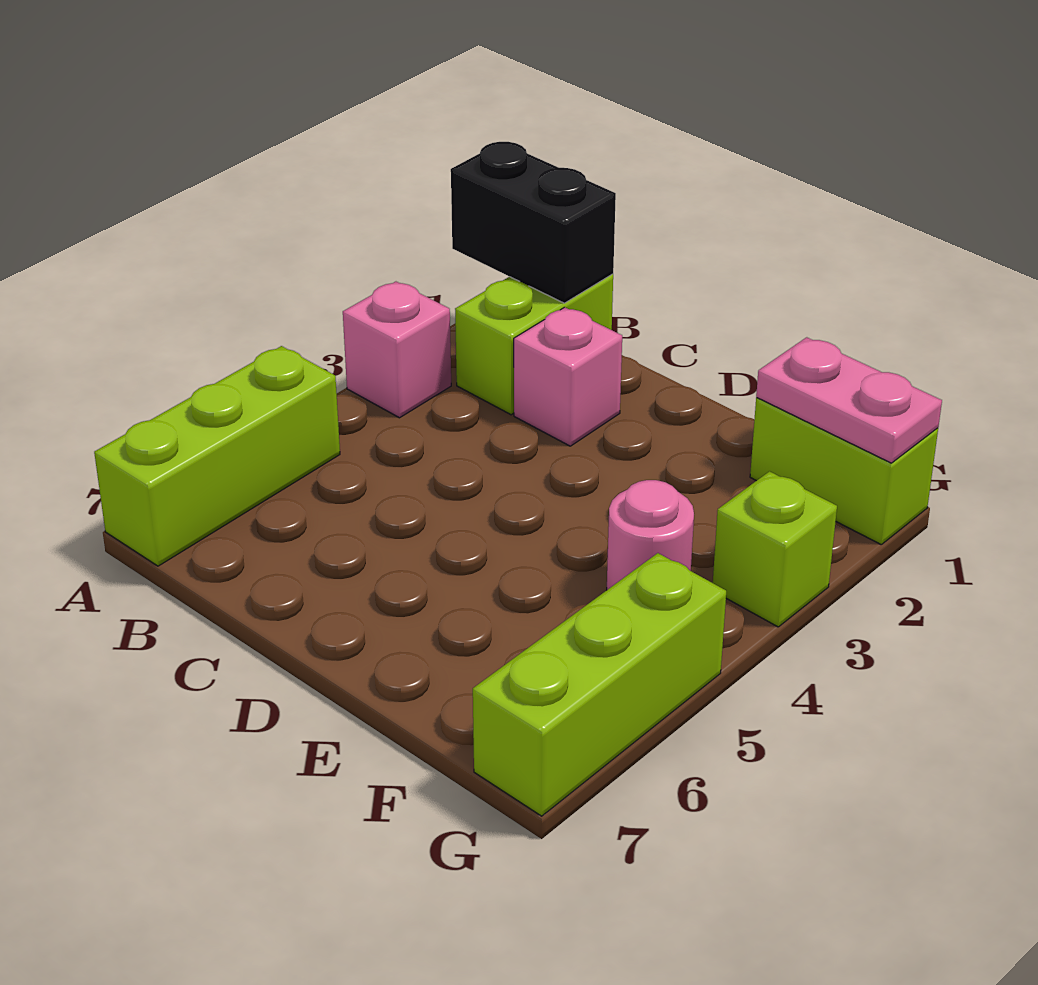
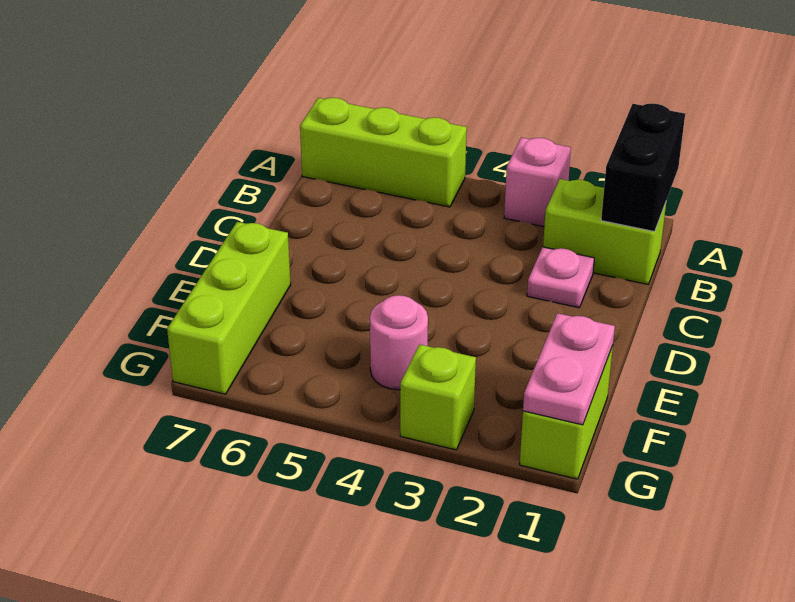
pink brick C2 level 1 -> pink plate C2 level 1
lime brick G5:G7 level 1 -> lime brick E7:G7 level 1

